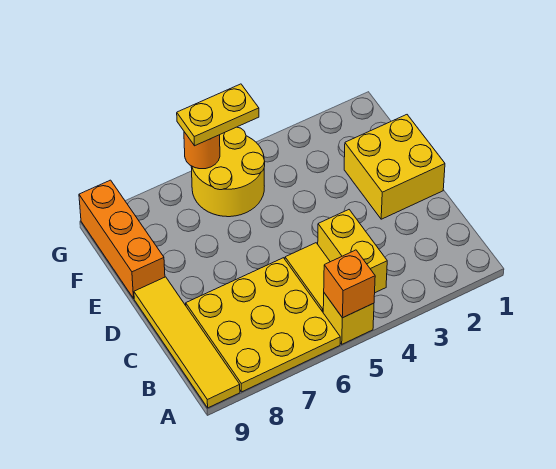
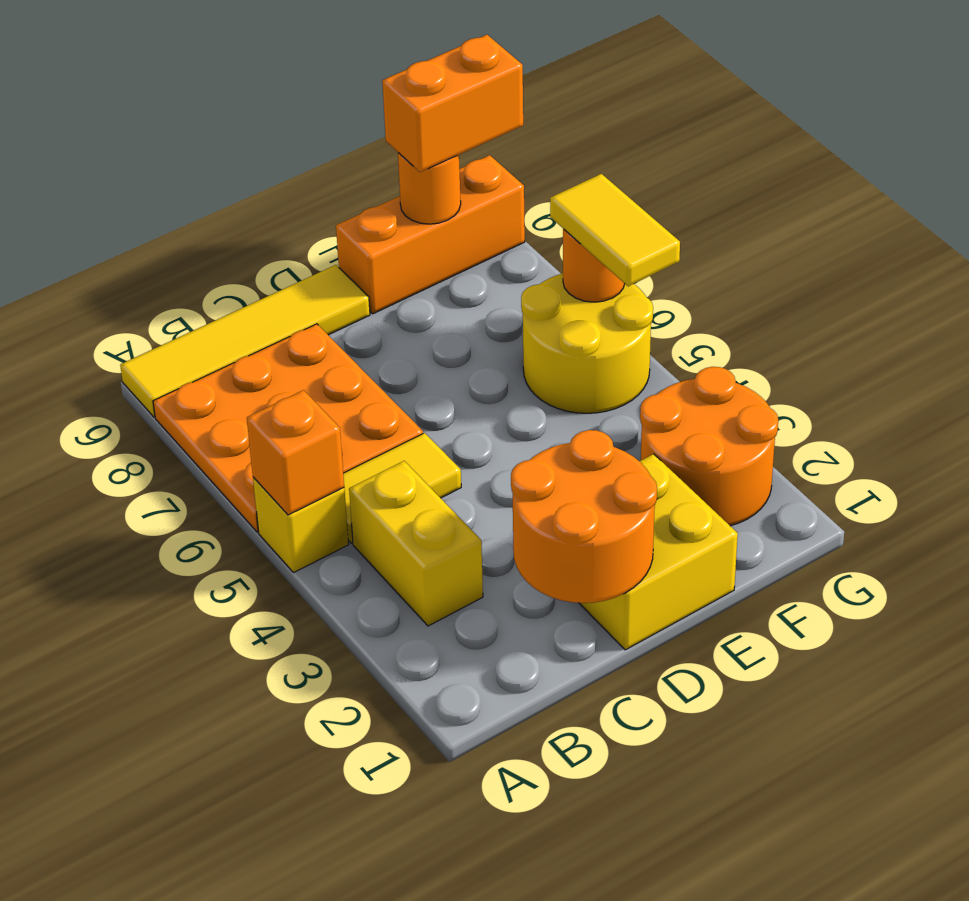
yellow plate A6:C8 level 1 -> orange plate A6:C8 level 1
yellow brick B4:C4 level 1 -> yellow brick B3:B4 level 1
none -> orange round brick C1:D2 level 2
none -> orange round brick F2:G3 level 1
none -> orange round brick F9 level 2
none -> orange brick F9:G9 level 3
yellow plate G5:G6 level 3 -> yellow tile G5:G6 level 3

